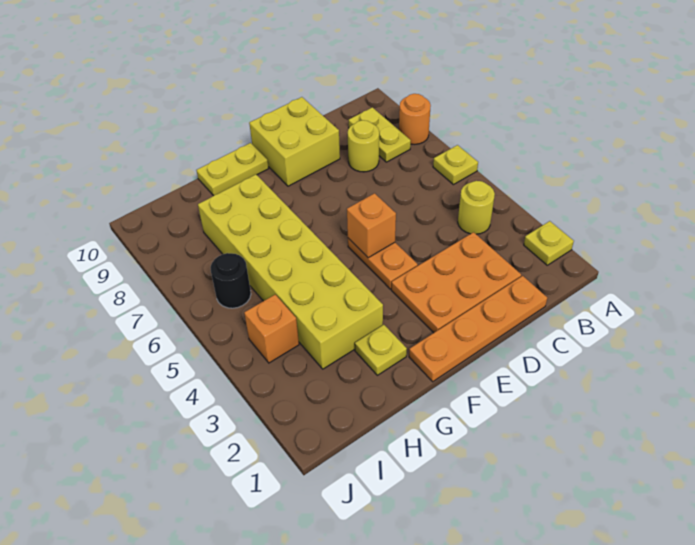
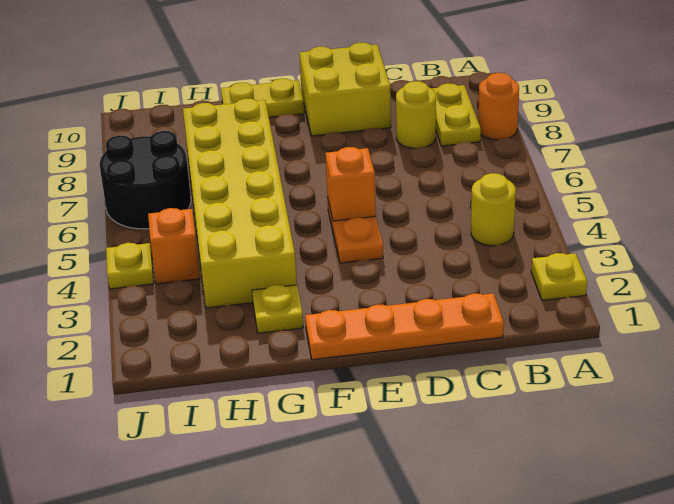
yellow plate A6 level 1 -> yellow plate J4 level 1
orange plate C2:E3 level 1 -> none
black round brick I6 level 1 -> black round brick I6:J7 level 1

